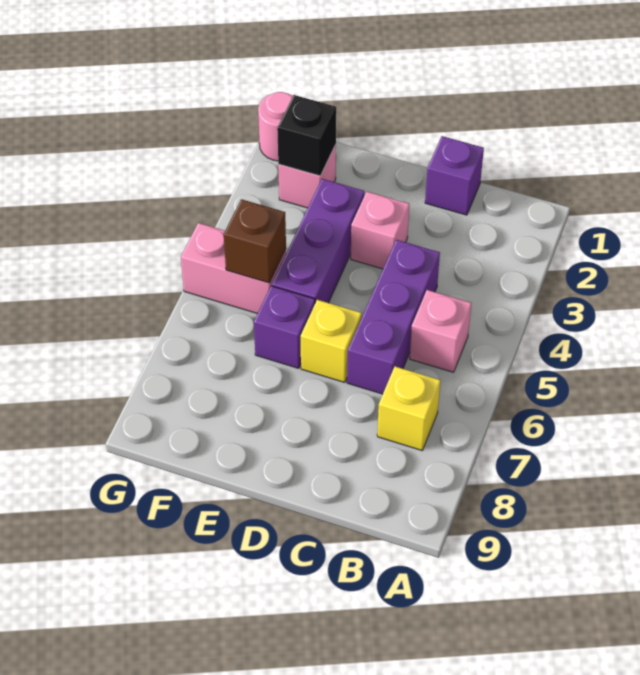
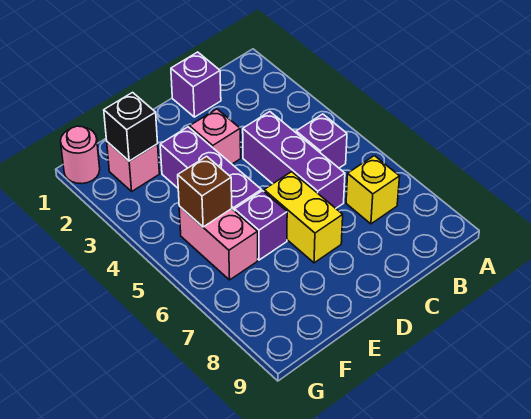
pink brick B5 level 1 -> purple brick B5 level 1
yellow brick D6 level 1 -> yellow brick D6:D7 level 1
pink brick F5:G5 level 1 -> pink brick F5:F6 level 1

